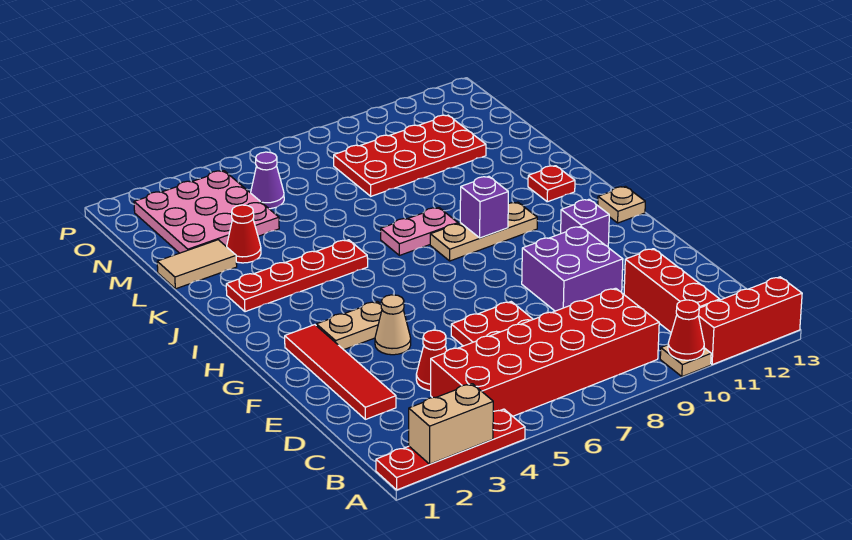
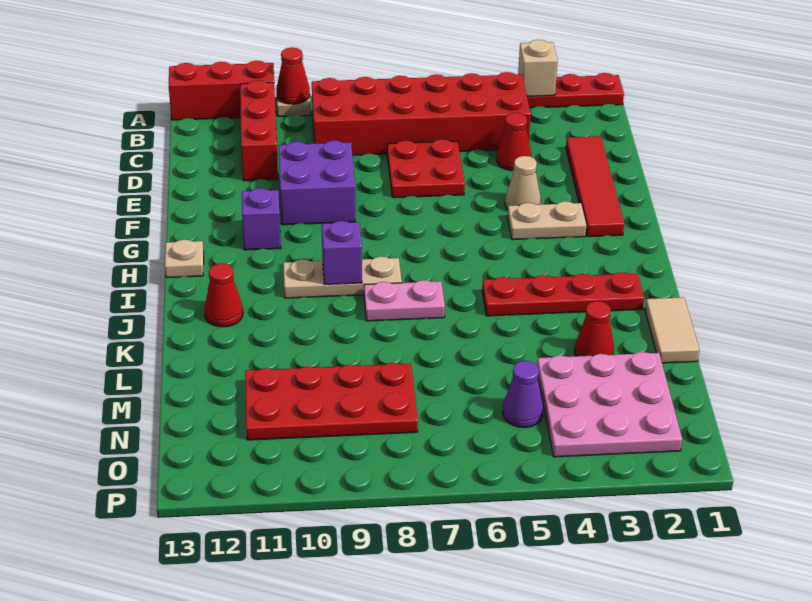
tan brick A2:A3 level 2 -> tan brick A3 level 2
red plate J12 level 1 -> red cone J12 level 1
tan tile L1:L2 level 1 -> tan tile K1:L1 level 1

